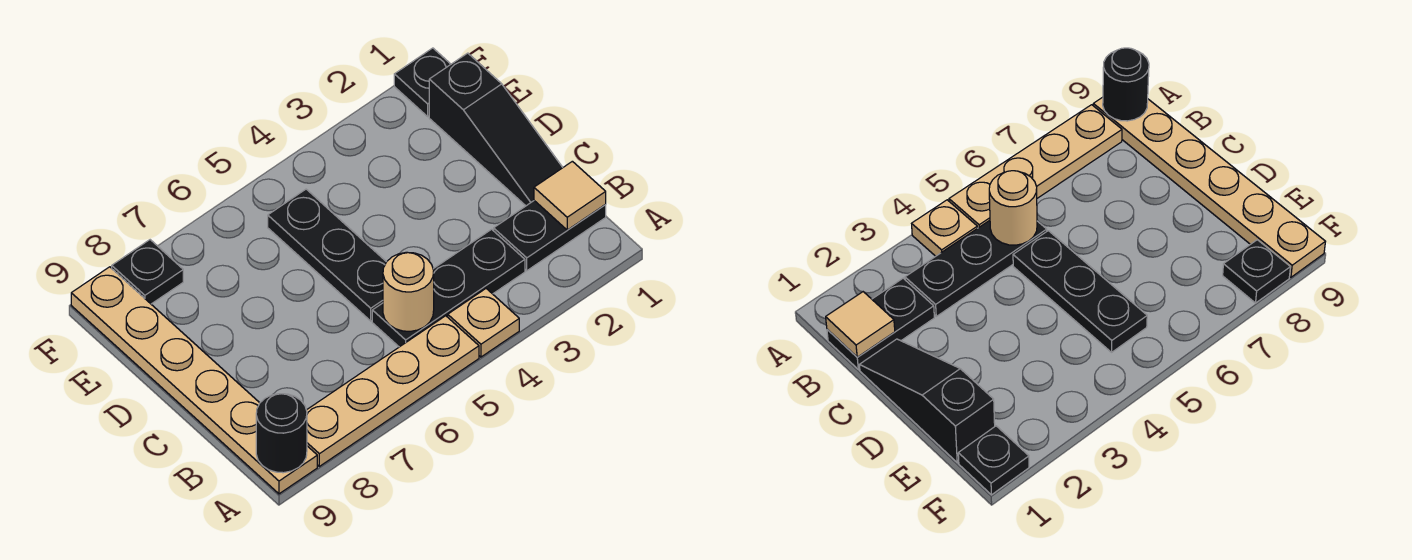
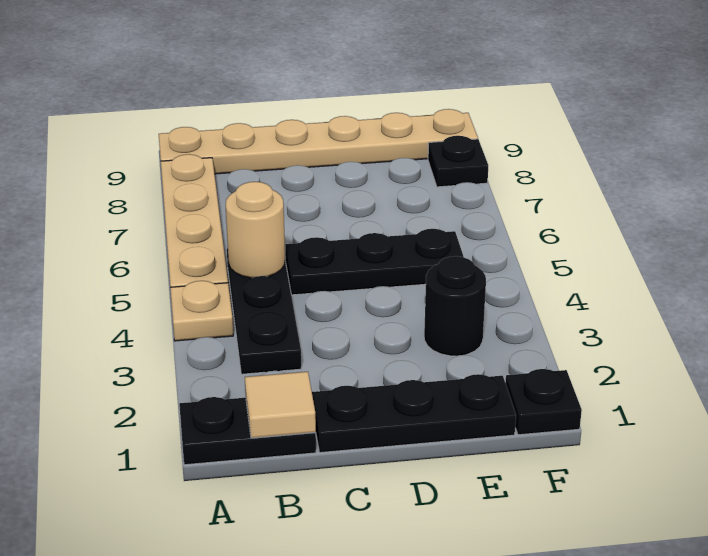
black round brick A9 level 2 -> black round brick E3 level 1
black plate B1:B2 level 1 -> black plate A1:B1 level 1
black slope C1:E1 level 1 top E -> black plate C1:E1 level 1

